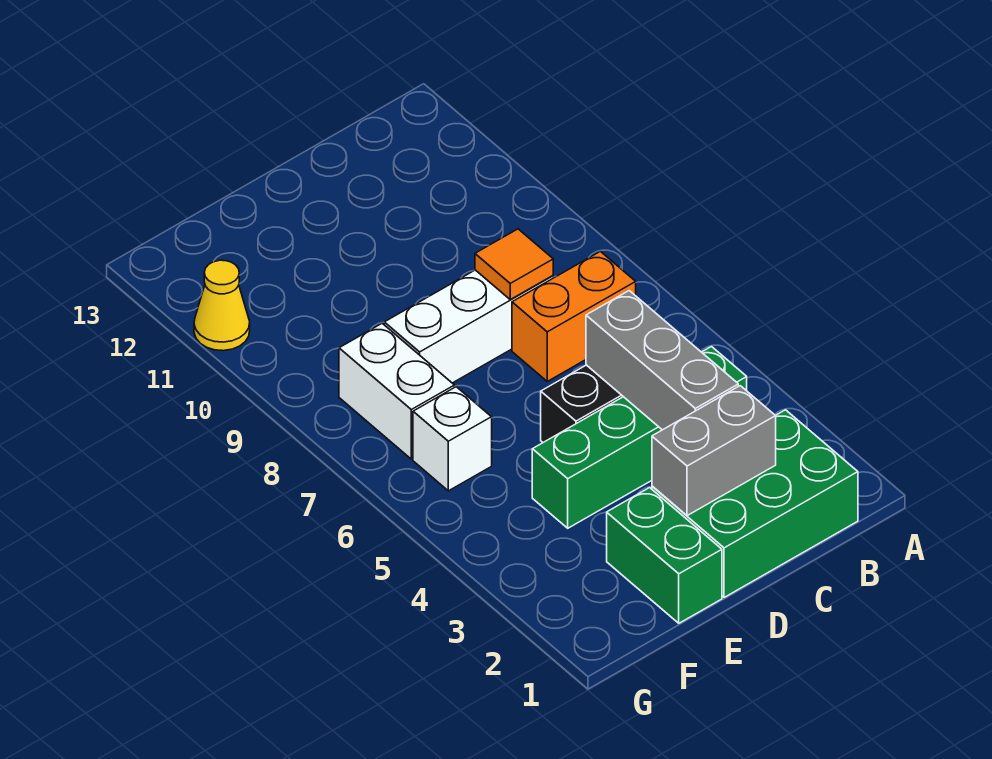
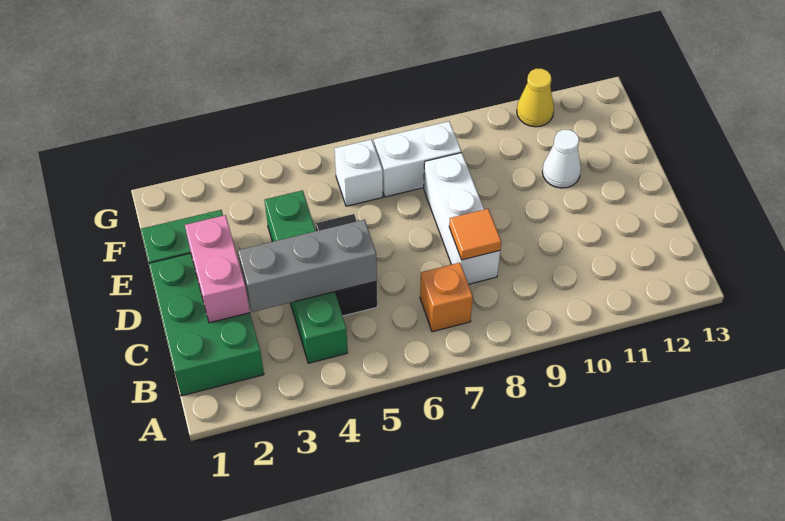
orange brick B7:C7 level 1 -> orange brick B7 level 1
grey brick C2:D2 level 2 -> pink brick C2:D2 level 2
none -> white cone E11 level 1

